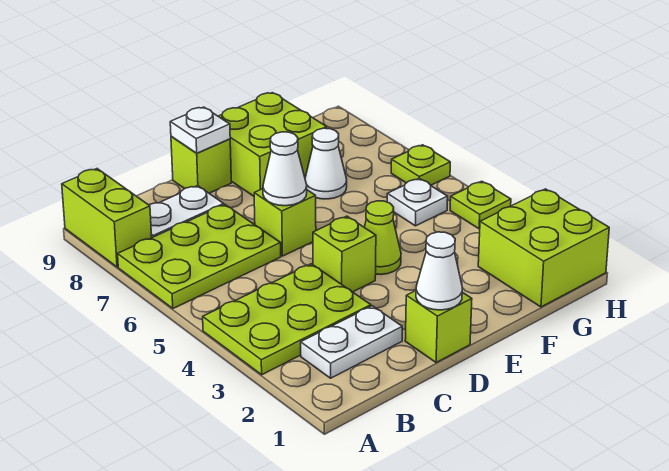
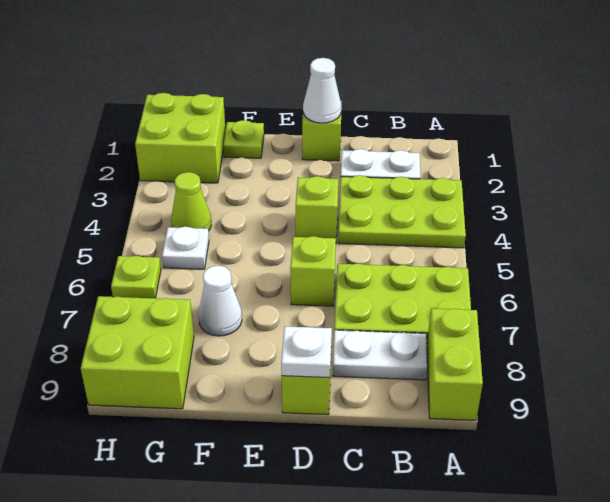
white cone D6 level 2 -> none
lime cone E4 level 1 -> lime cone G4 level 1
lime brick E8:F9 level 1 -> lime brick G8:H9 level 1
lime plate H4 level 1 -> lime plate F1 level 1

